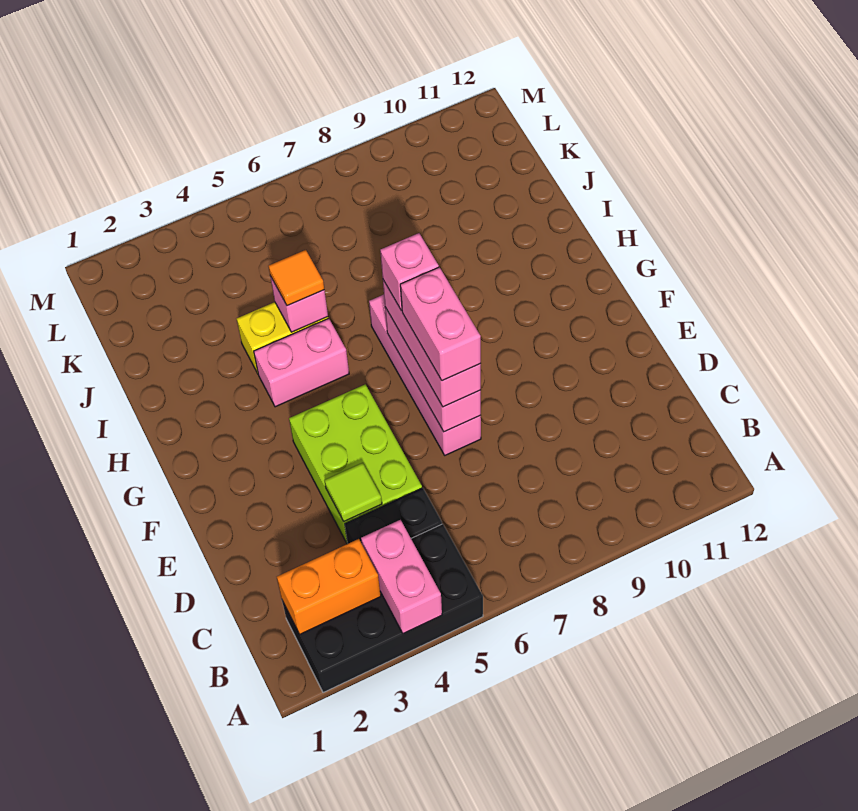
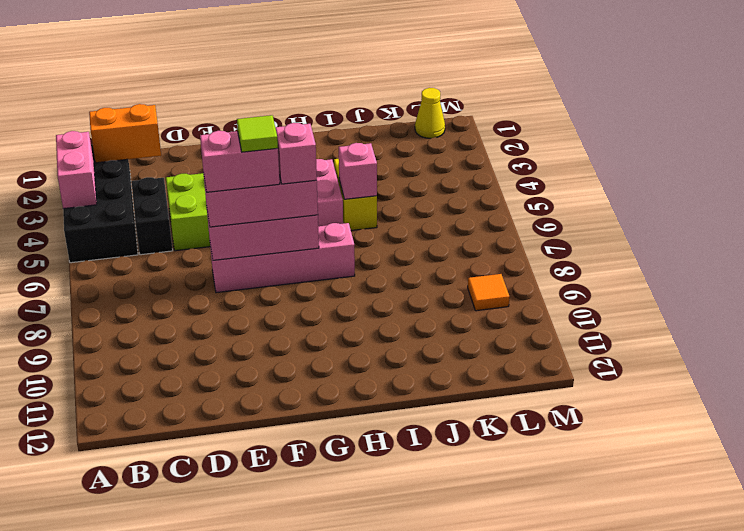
pink brick A4:B4 level 2 -> pink brick A3:A4 level 2
orange brick B2:B3 level 2 -> orange brick B2:C2 level 2
lime tile D4 level 2 -> lime tile F7 level 5
orange tile I5 level 3 -> orange tile L9 level 1
none -> yellow cone L1 level 1

